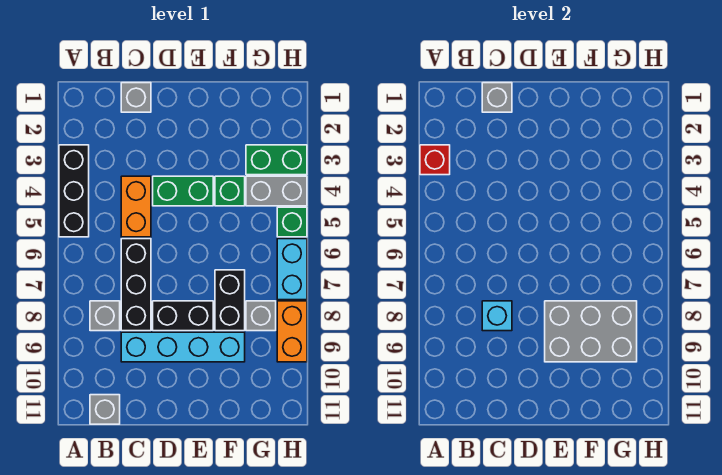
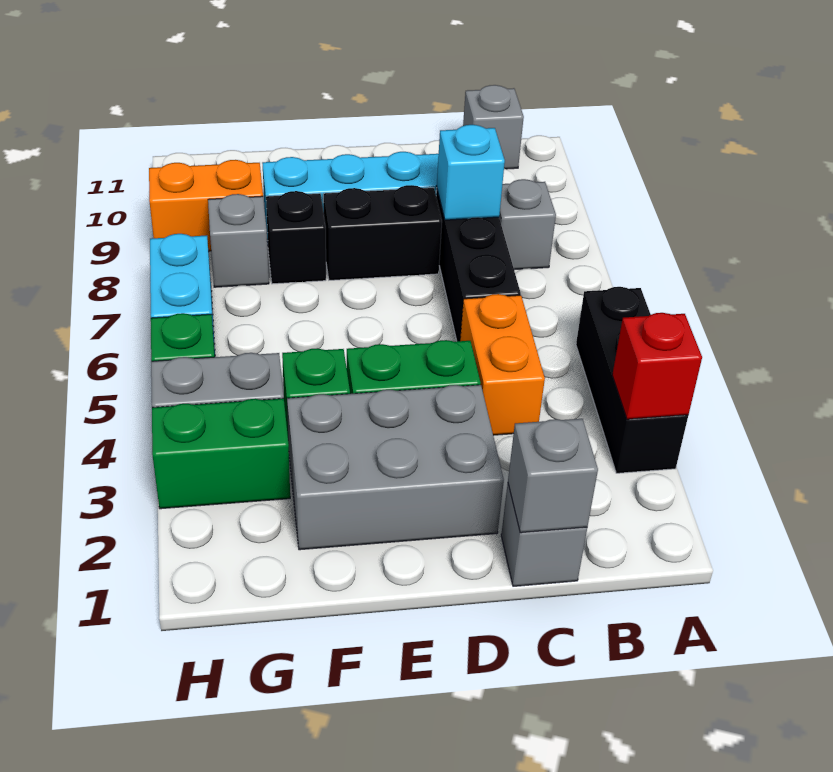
grey brick E8:G9 level 2 -> grey brick D2:F3 level 1
black brick F7:F8 level 1 -> black brick F8 level 1
orange brick H8:H9 level 1 -> orange brick G9:H9 level 1

